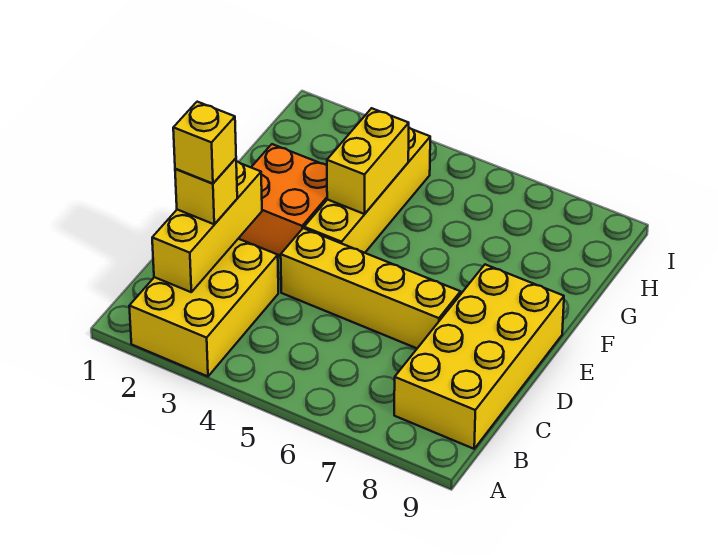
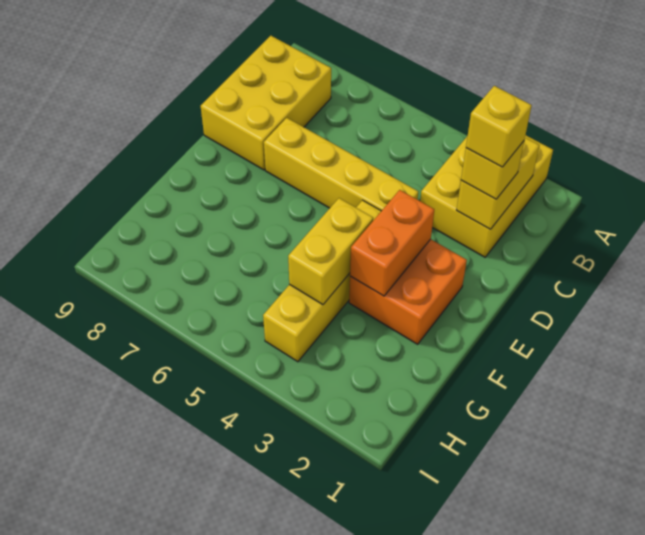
yellow brick B2:D2 level 2 -> yellow brick B2:C2 level 2
yellow brick B8:E9 level 1 -> yellow brick B8:D9 level 1
none -> orange brick E3:F3 level 2

